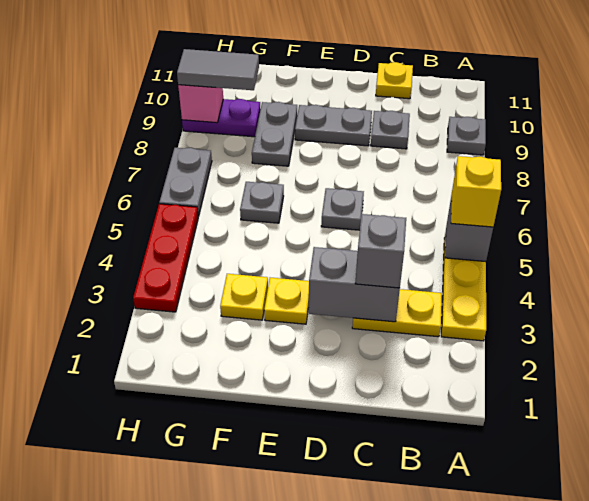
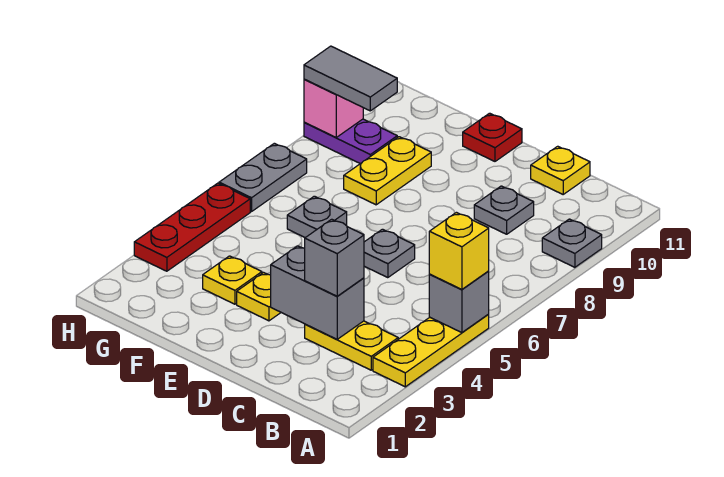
grey plate D9:E9 level 1 -> none
none -> red plate E11 level 1
grey plate F8:F9 level 1 -> yellow plate F8:F9 level 1

